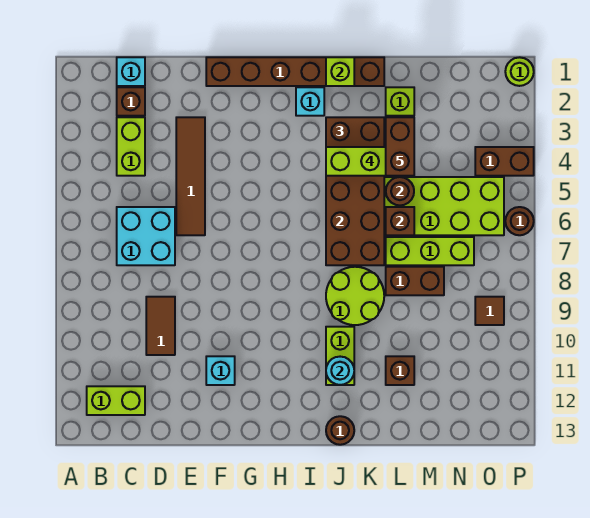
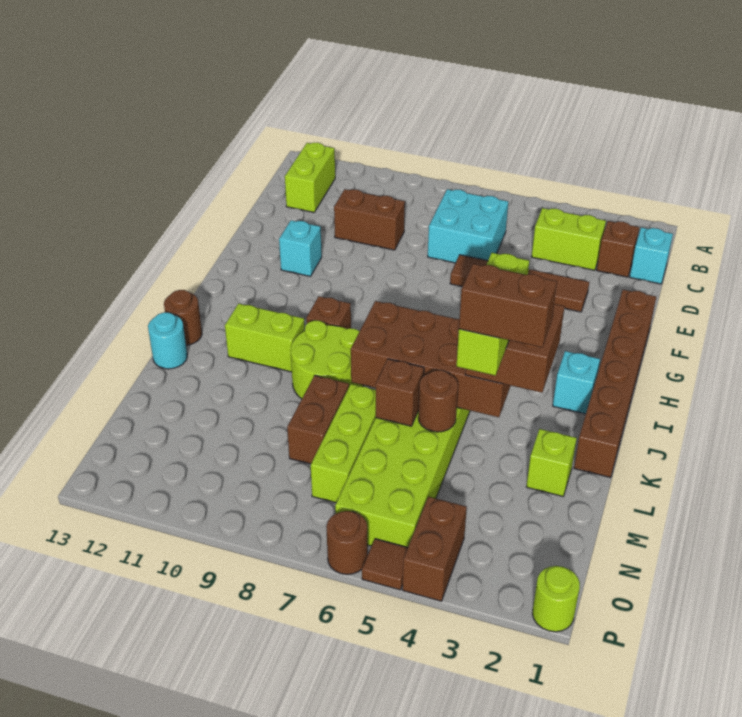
brown tile D9:D10 level 1 -> brown brick D9:D10 level 1
lime brick J1 level 2 -> none
cyan round brick J11 level 2 -> cyan round brick K13 level 1
brown brick L11 level 1 -> brown brick I9 level 1
brown tile O9 level 1 -> brown tile P5 level 1

